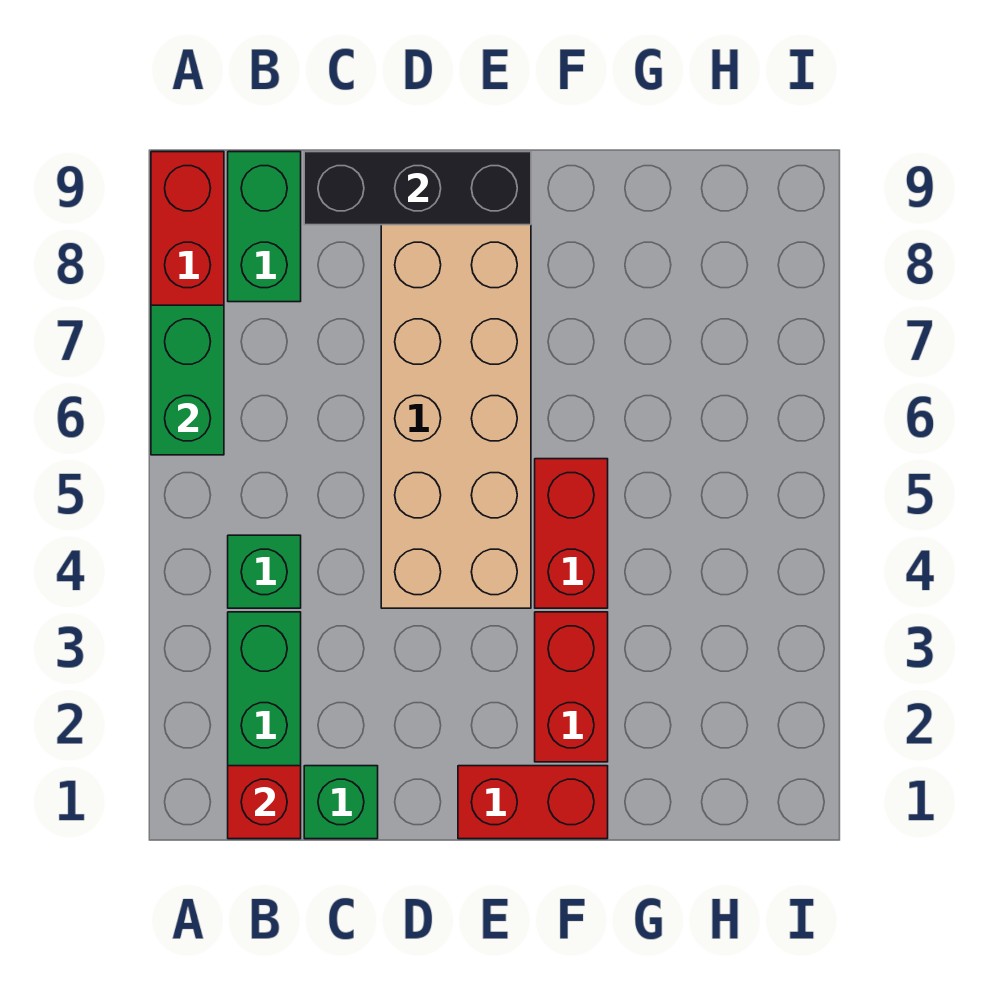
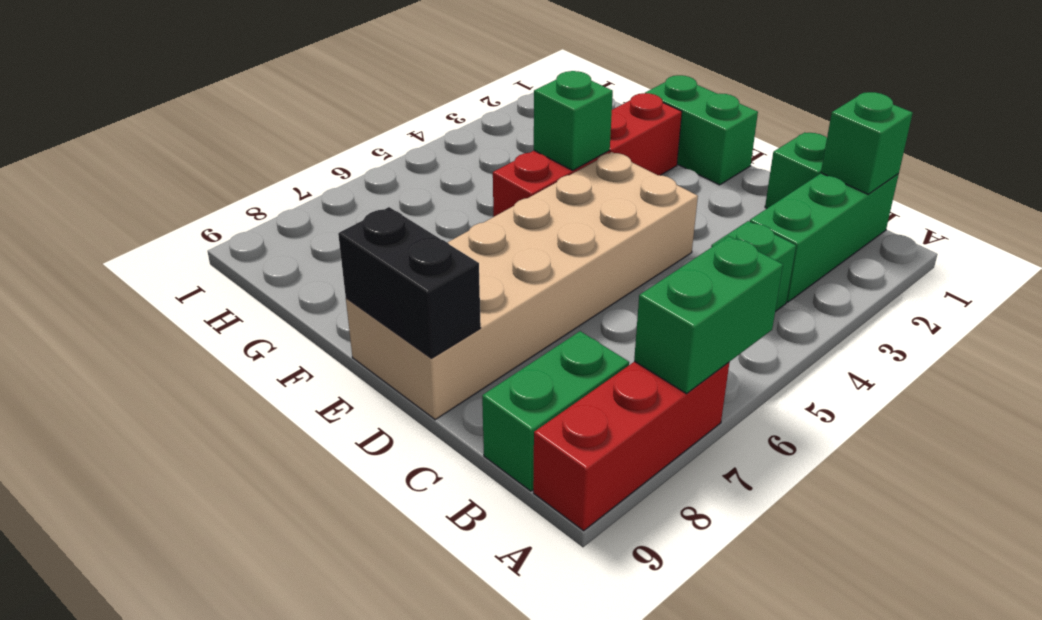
red brick B1 level 2 -> green brick B1 level 2
black brick C9:E9 level 2 -> black brick D9:E9 level 2
red brick E1:F1 level 1 -> green brick E1:F1 level 1
none -> green brick F4 level 2

